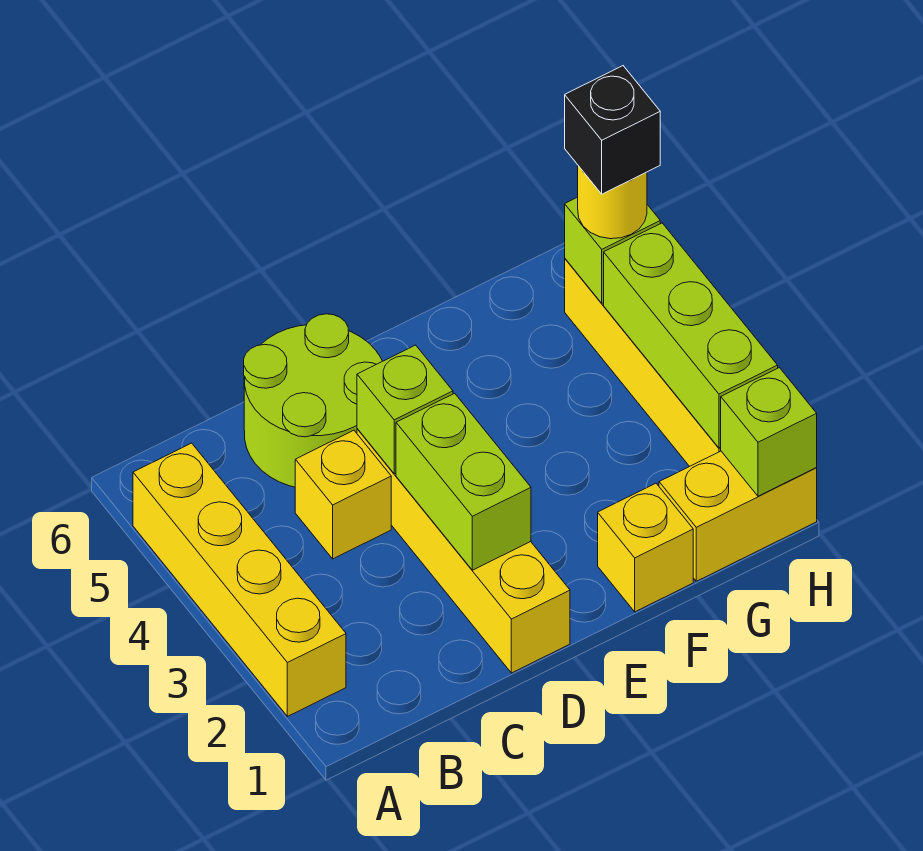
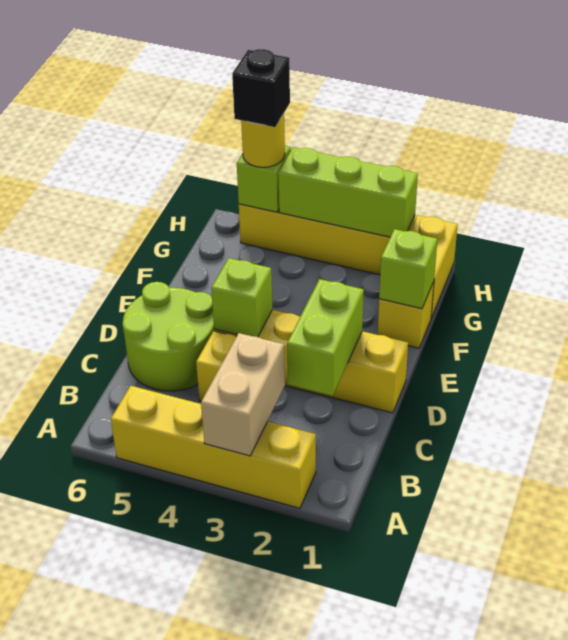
none -> tan brick A3:B3 level 2
lime brick D2:D3 level 2 -> lime brick C2:D2 level 2
lime brick H1 level 2 -> lime brick F1 level 2

